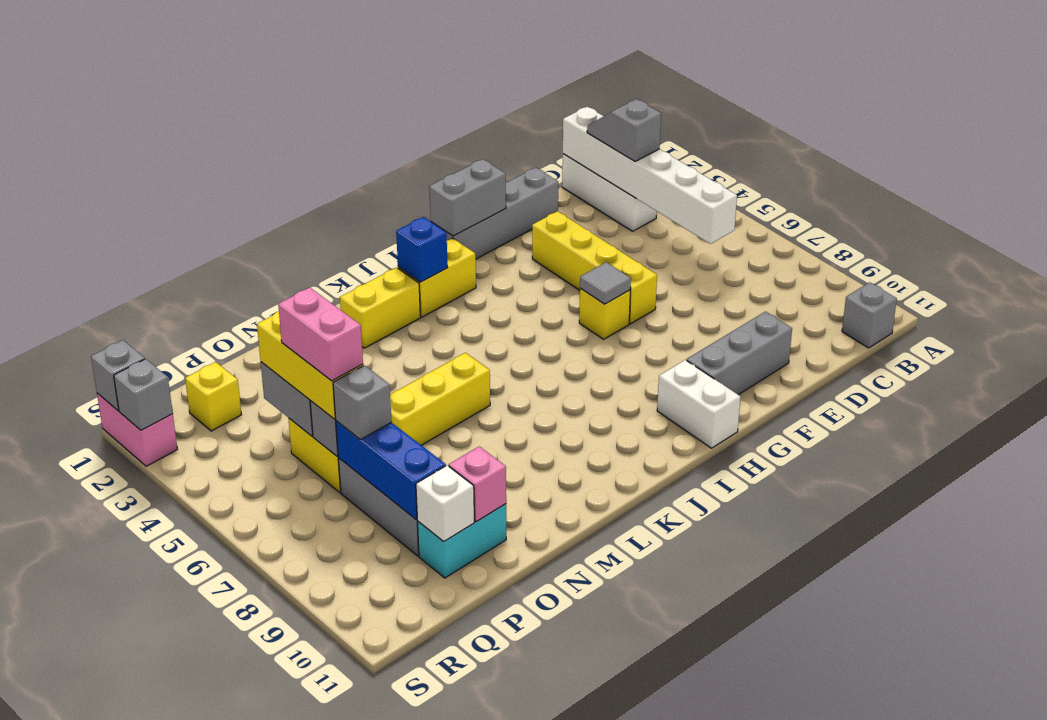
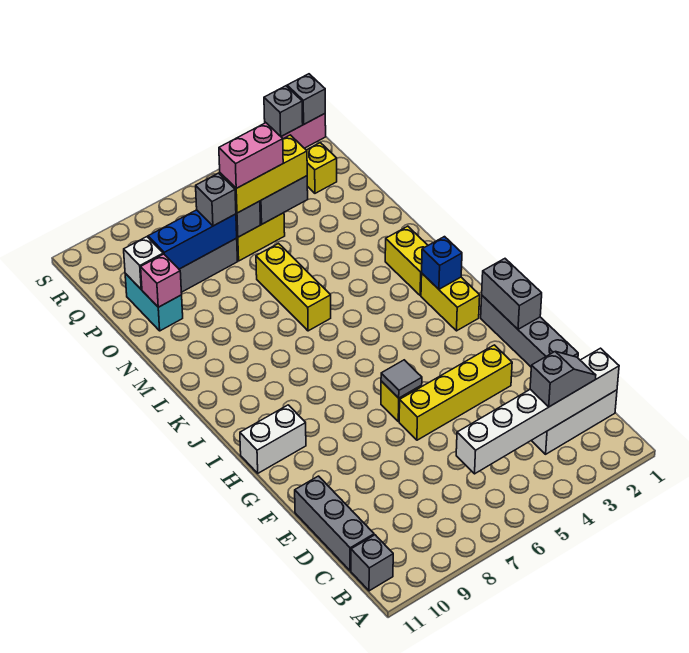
grey brick E10:G10 level 1 -> grey brick C11:E11 level 1

